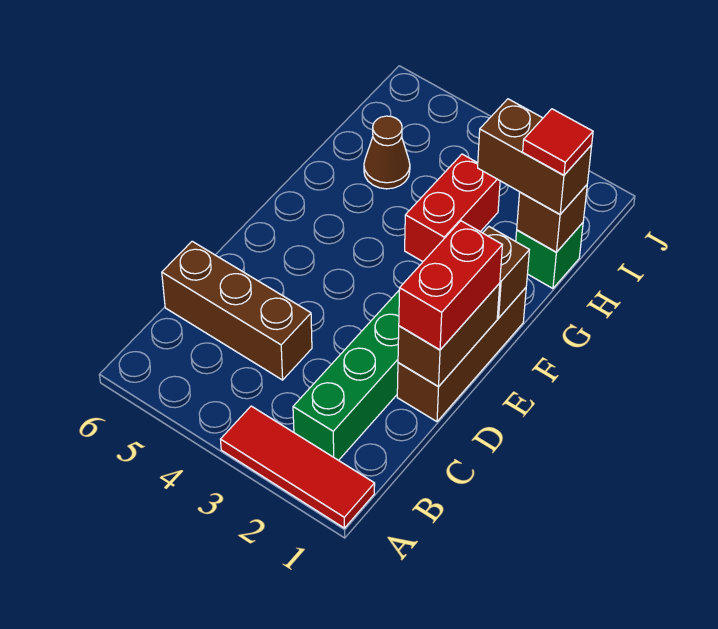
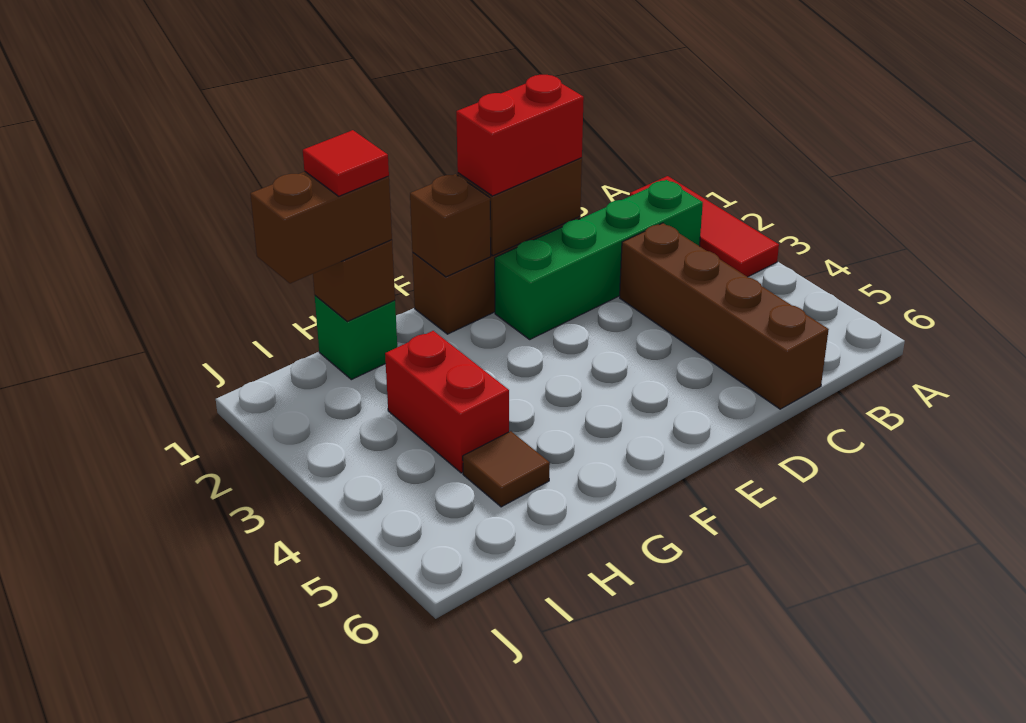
brown brick C4:C6 level 1 -> brown brick C3:C6 level 1
red brick G3:H3 level 1 -> red brick H3:H4 level 1
brown brick H1:H2 level 3 -> brown brick H1:I1 level 3
brown cone H5 level 1 -> brown tile H5 level 1

